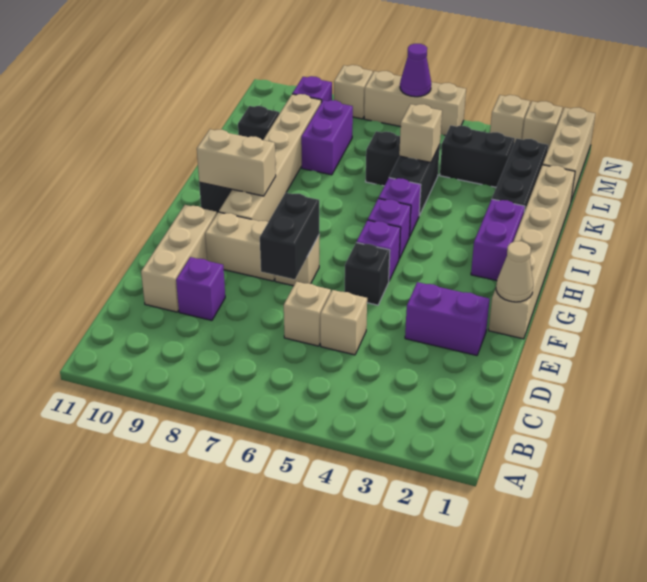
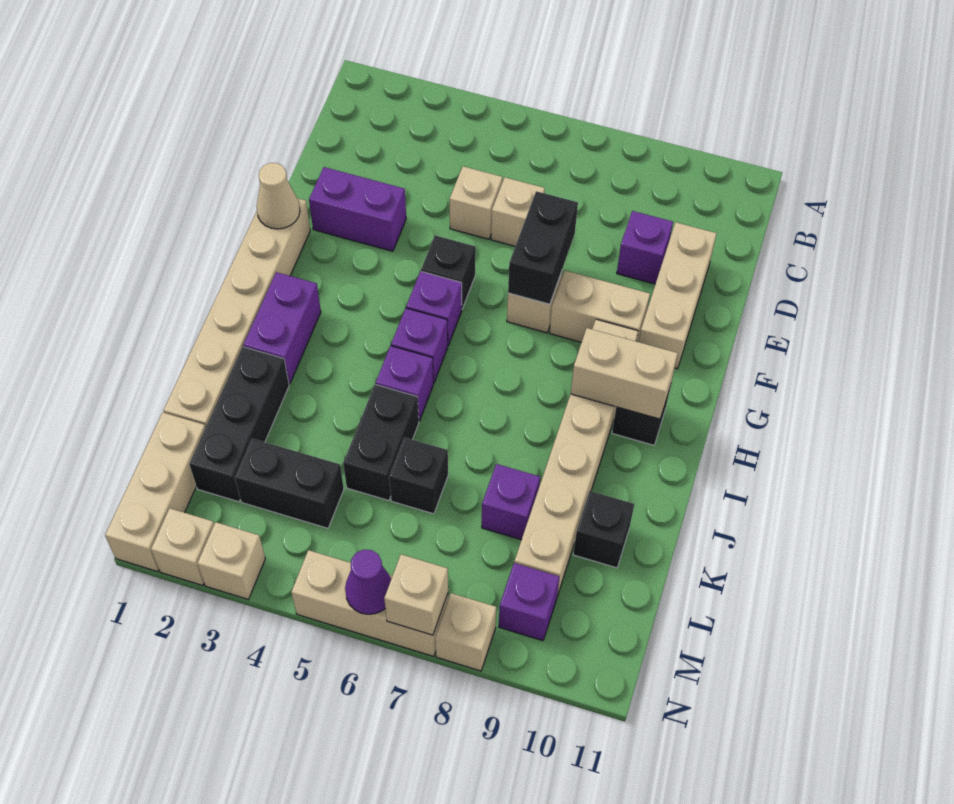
tan brick K5 level 2 -> tan brick N7 level 2
purple brick K8:L8 level 1 -> purple brick K8 level 1

